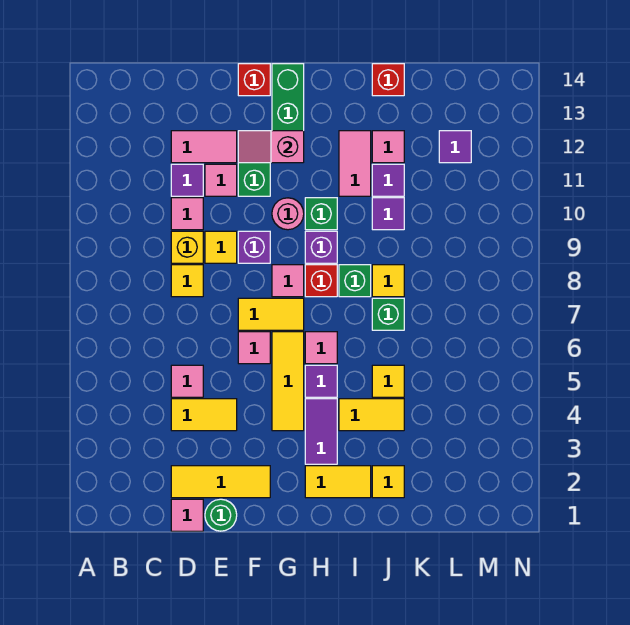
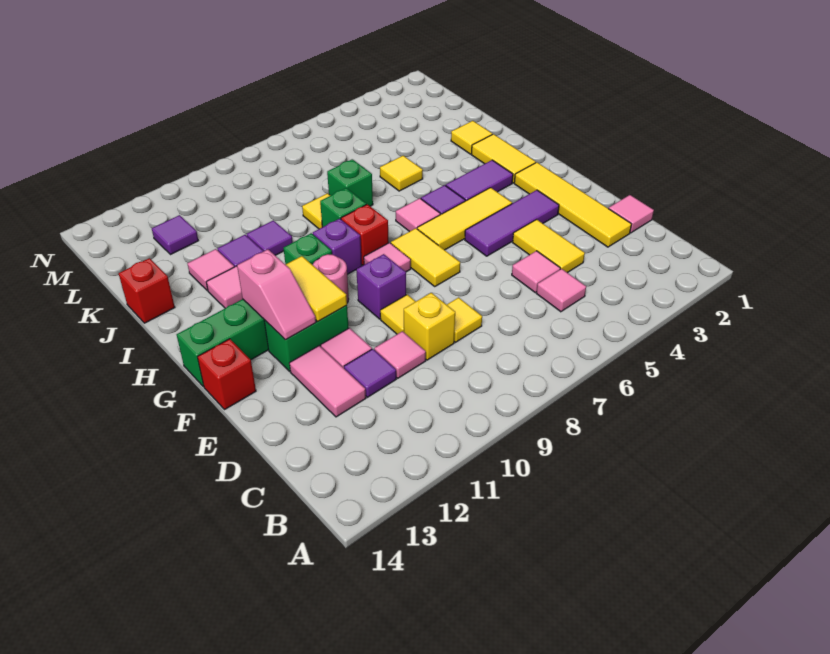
yellow tile D2:F2 level 1 -> yellow tile D2:G2 level 1
green round brick E1 level 1 -> none
none -> purple tile F3:F5 level 1
pink tile F6 level 1 -> pink tile C5 level 1
yellow tile I4:J4 level 1 -> yellow tile F11:G11 level 2

